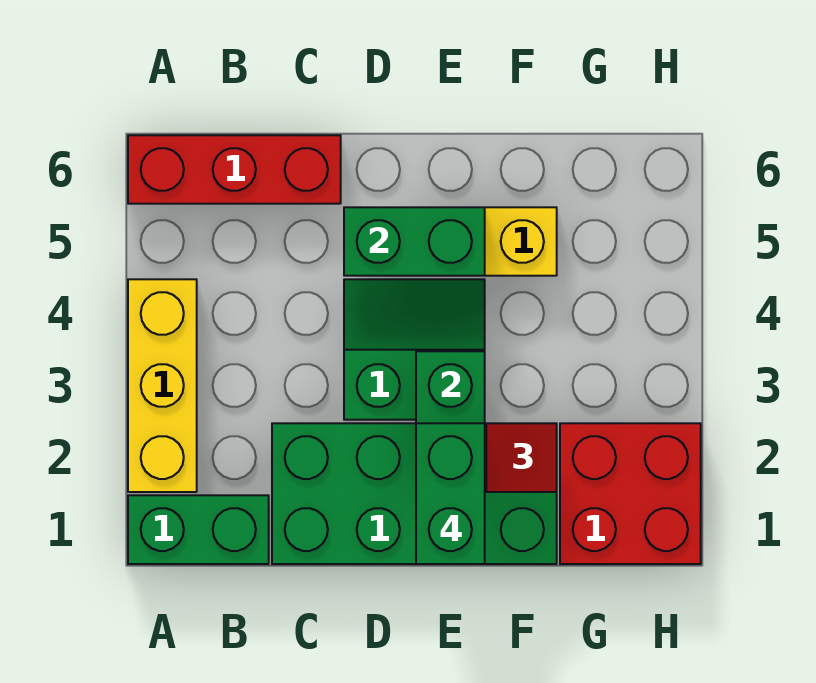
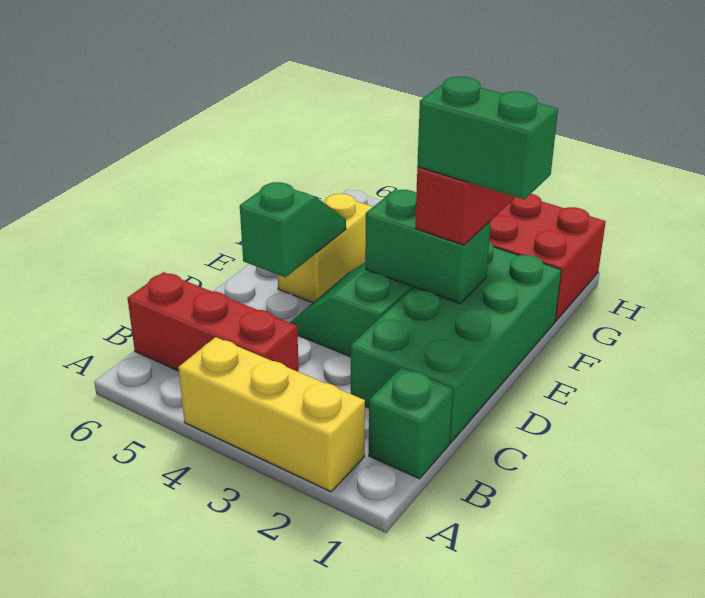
green brick A1:B1 level 1 -> green brick B1 level 1
red brick A6:C6 level 1 -> red brick B4:B6 level 1
green brick D5:E5 level 2 -> green slope D5:E5 level 2 top D

